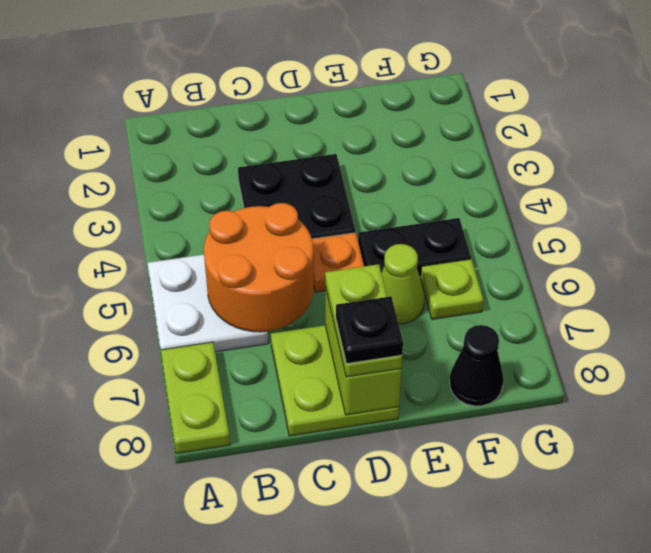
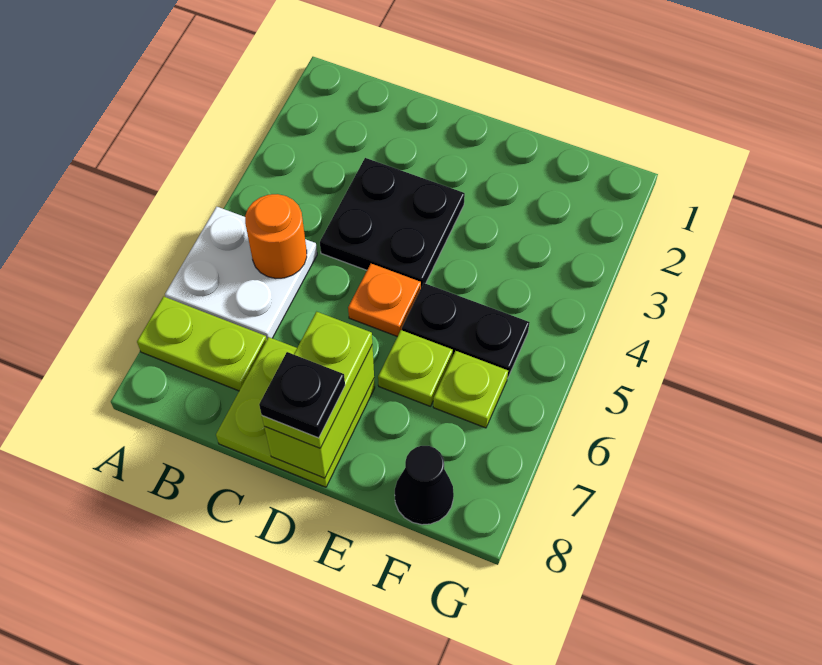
lime plate A7:A8 level 1 -> lime plate A7:B7 level 1
orange round brick B5:C6 level 2 -> orange round brick B5 level 2
lime cone E6 level 1 -> lime plate E6 level 1

